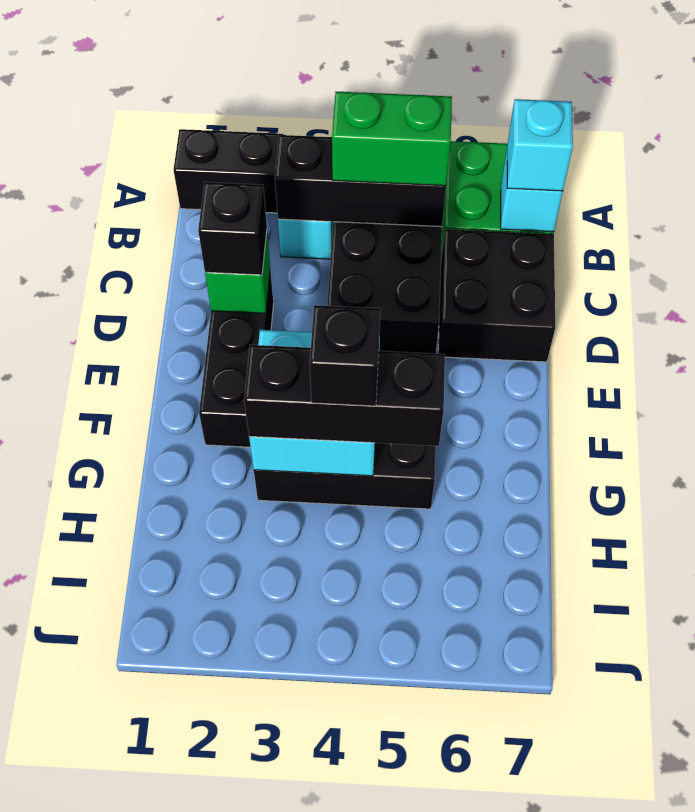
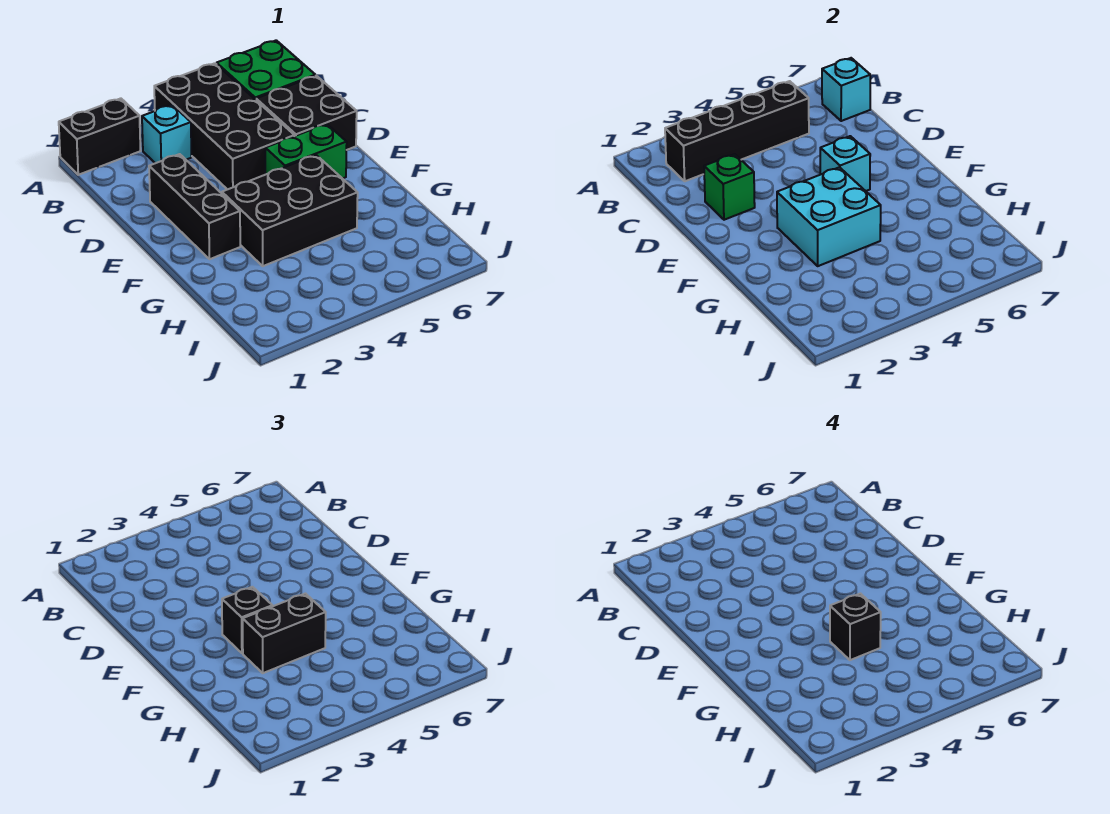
black brick B3:B5 level 2 -> black brick B2:B5 level 2
green brick B4:B5 level 3 -> green brick E5:E6 level 1
cyan brick B7 level 3 -> cyan brick E5 level 2
black brick D2 level 3 -> black brick F3 level 3
black brick G3:G5 level 3 -> black brick G3:G4 level 3

